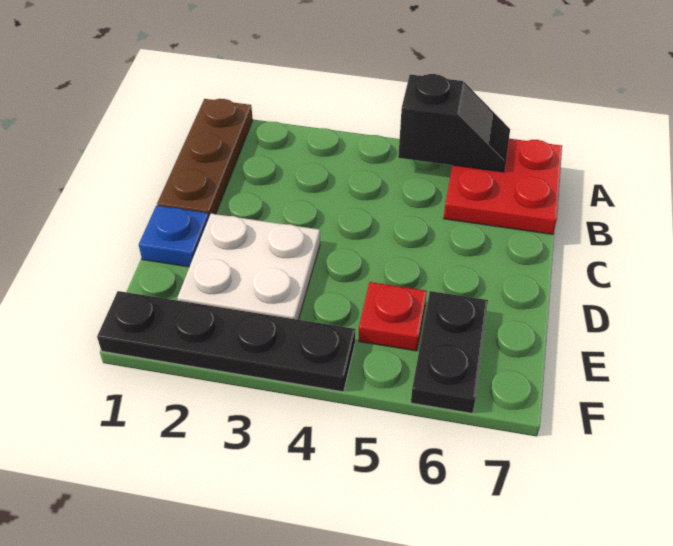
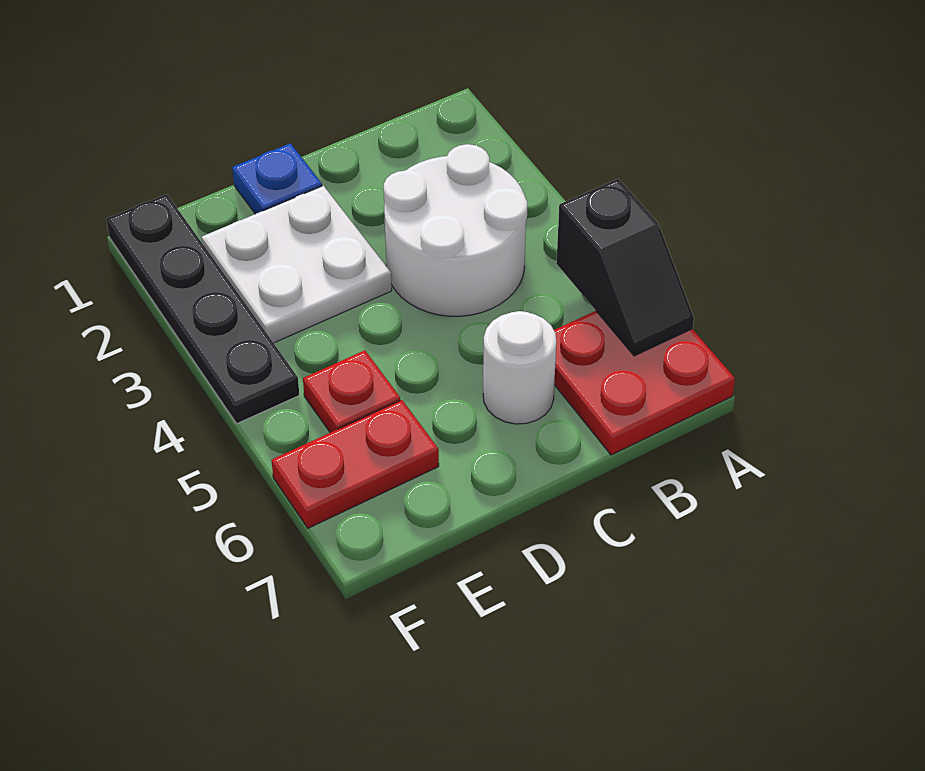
brown plate A1:C1 level 1 -> none
none -> white round brick B3:C4 level 1
none -> white round brick C6 level 1
black plate E6:F6 level 1 -> red plate E6:F6 level 1

